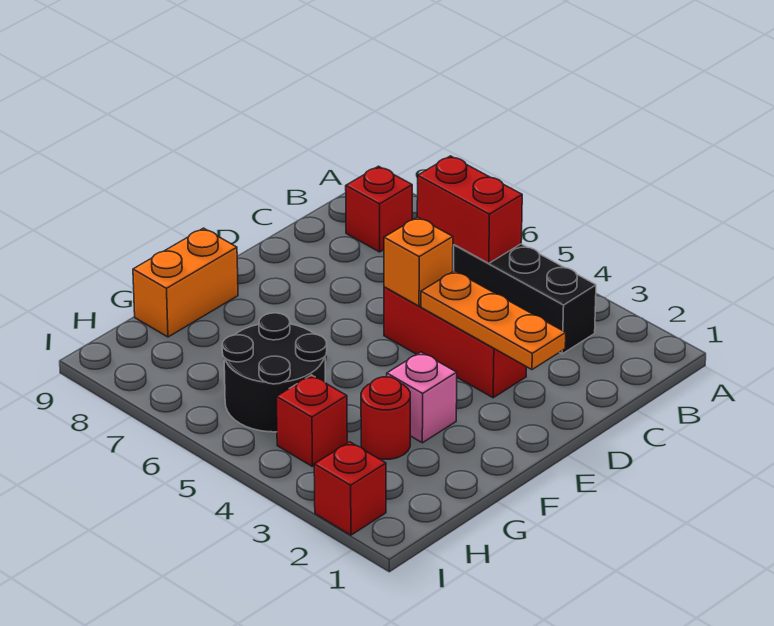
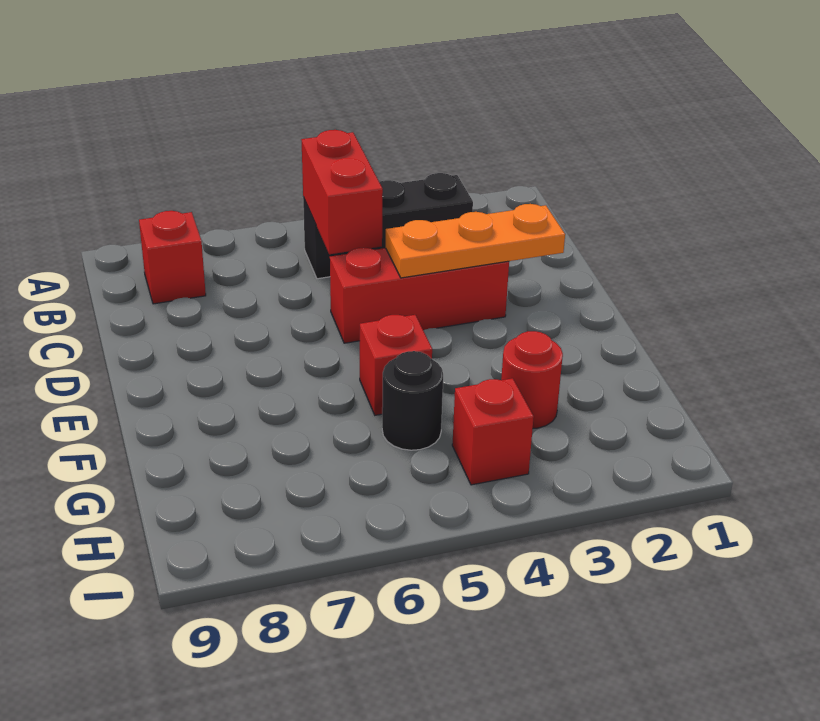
red brick B5:B6 level 2 -> red brick B5:C5 level 2
orange brick D5 level 2 -> none
pink brick F3 level 1 -> none
orange brick F9:G9 level 1 -> none
black round brick G5:H6 level 1 -> black round brick G5 level 1
red brick I2 level 1 -> red brick F5 level 1

